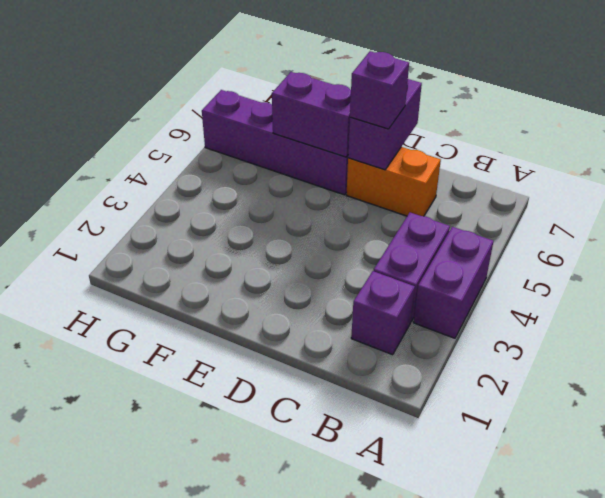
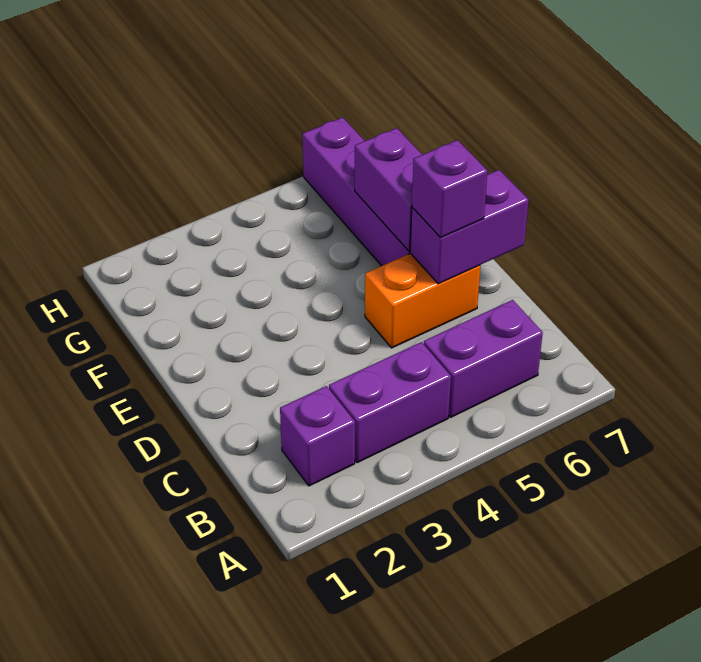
purple brick A3:A4 level 1 -> purple brick B5:B6 level 1
orange brick C6:D6 level 1 -> orange brick D5:D6 level 1

